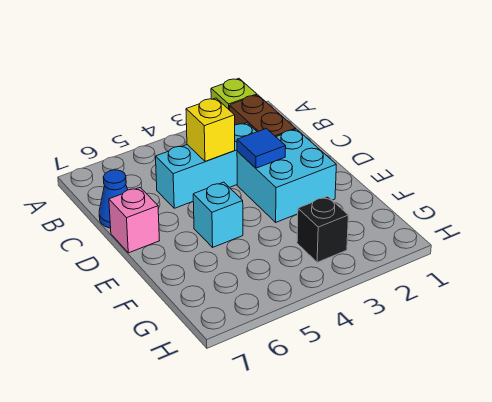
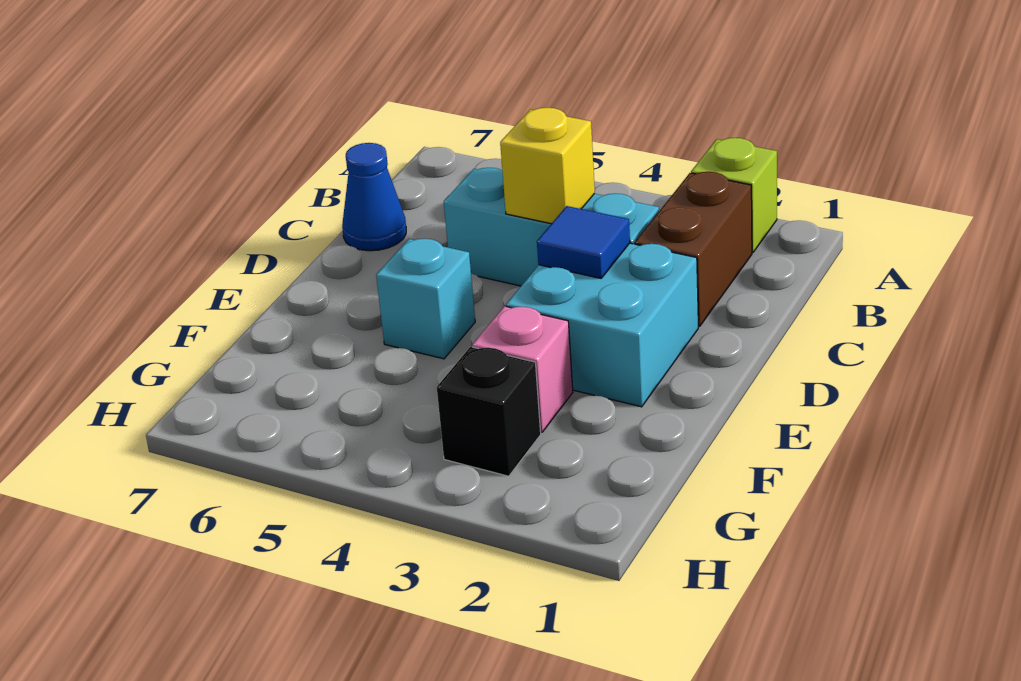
pink brick D7 level 1 -> pink brick F3 level 1

